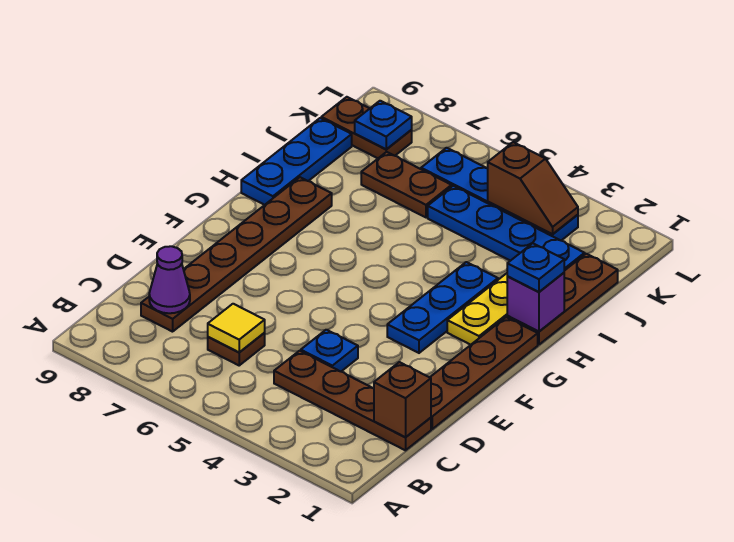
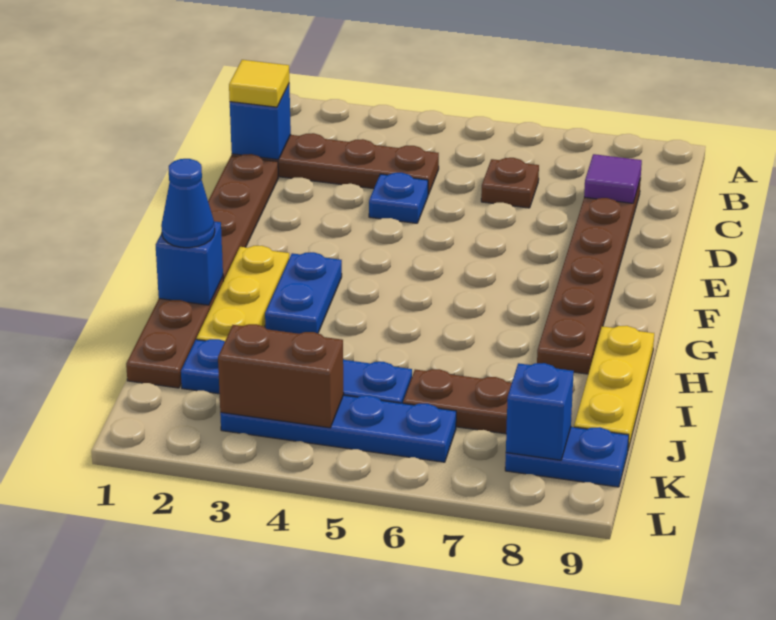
brown brick C1 level 2 -> blue brick C1 level 2
yellow tile C6 level 2 -> yellow tile C1 level 3
purple cone C8 level 2 -> purple tile C8 level 2
blue plate F3:H3 level 1 -> blue plate G3:H3 level 1
purple brick H1 level 2 -> blue brick H1 level 2
blue plate H1 level 3 -> blue cone H1 level 3
blue plate H9:J9 level 1 -> yellow plate H9:J9 level 1
brown slope K3:K4 level 2 top 4 -> brown brick K3:K4 level 2
brown plate K8:K9 level 1 -> blue plate K8:K9 level 1
blue plate K8 level 2 -> blue brick K8 level 2

